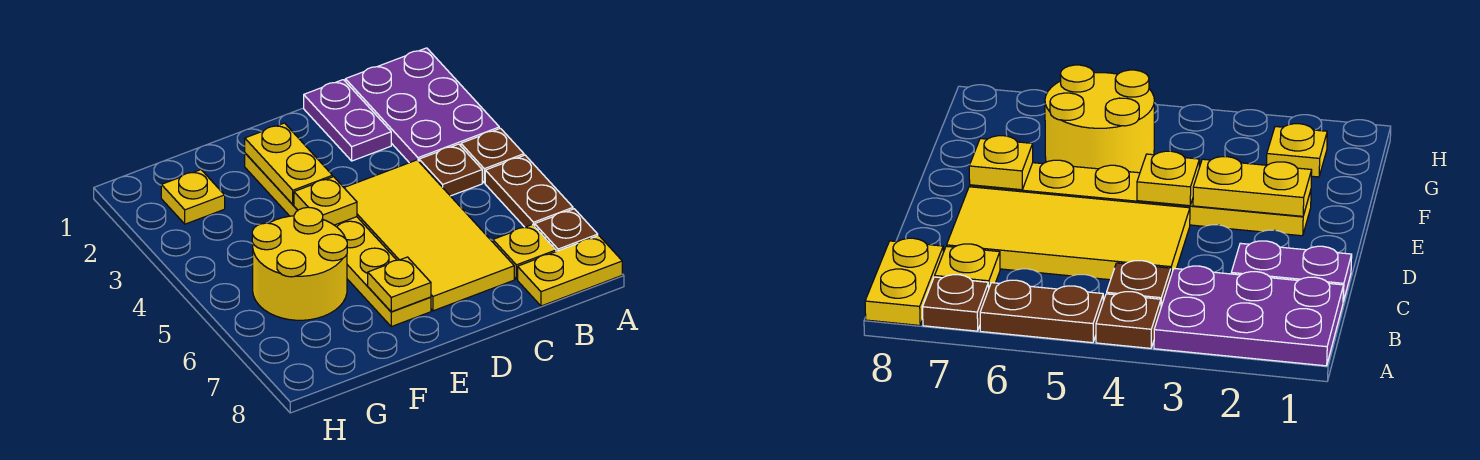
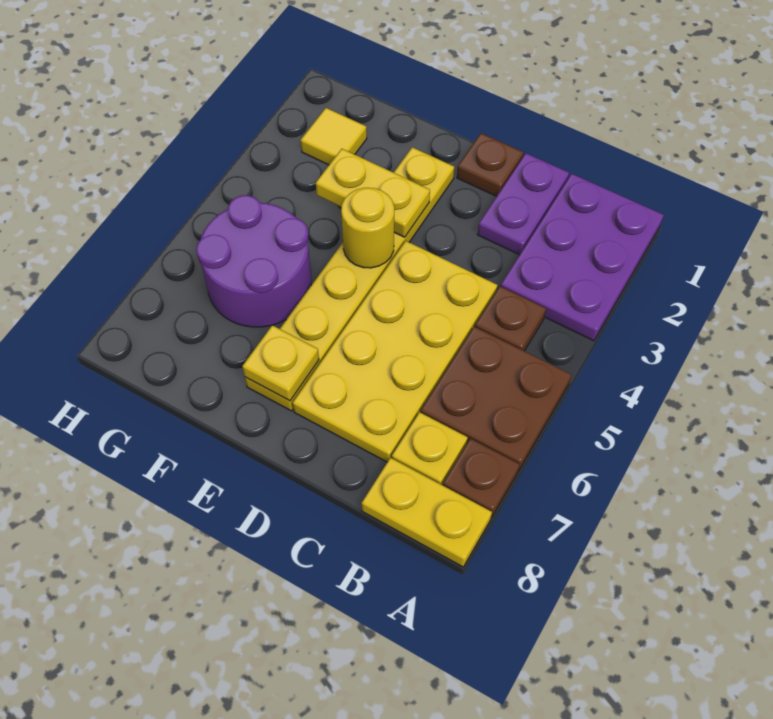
brown plate A4 level 1 -> brown plate D1 level 1
brown plate A5:A6 level 1 -> brown plate A5:B6 level 1
yellow tile C4:D7 level 1 -> yellow plate C4:D7 level 1
yellow plate E2:E3 level 2 -> yellow plate E3:F3 level 2
yellow plate E4 level 2 -> yellow round brick E4 level 2
yellow round brick F5:G6 level 1 -> purple round brick F5:G6 level 1
yellow plate G2 level 1 -> yellow tile G2 level 1

